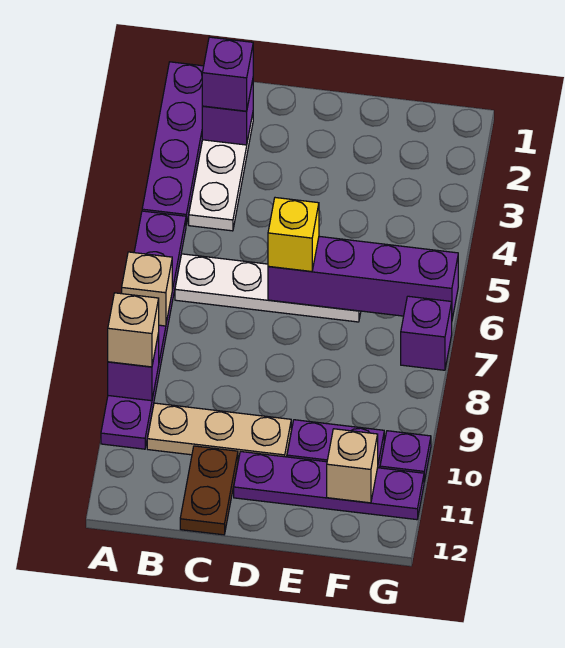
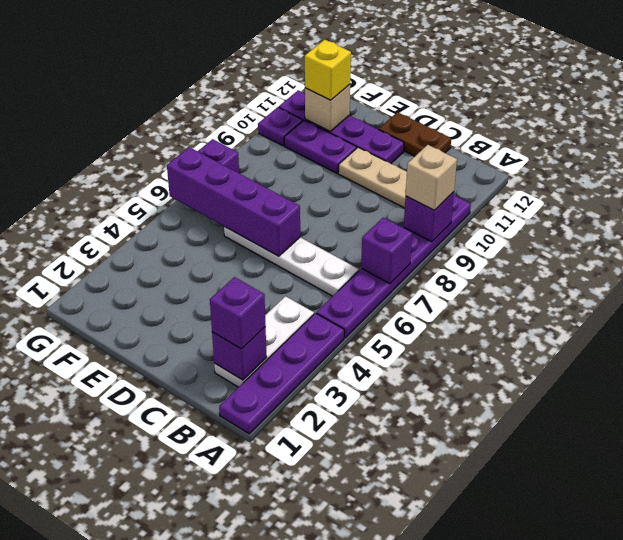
tan brick A7 level 2 -> purple brick A7 level 2
brown plate C11:C12 level 1 -> brown plate C12:D12 level 1
yellow brick D6 level 3 -> yellow brick F11 level 3

